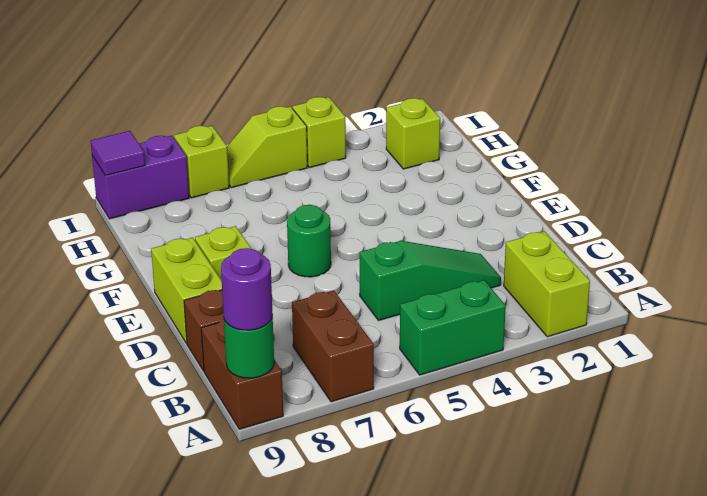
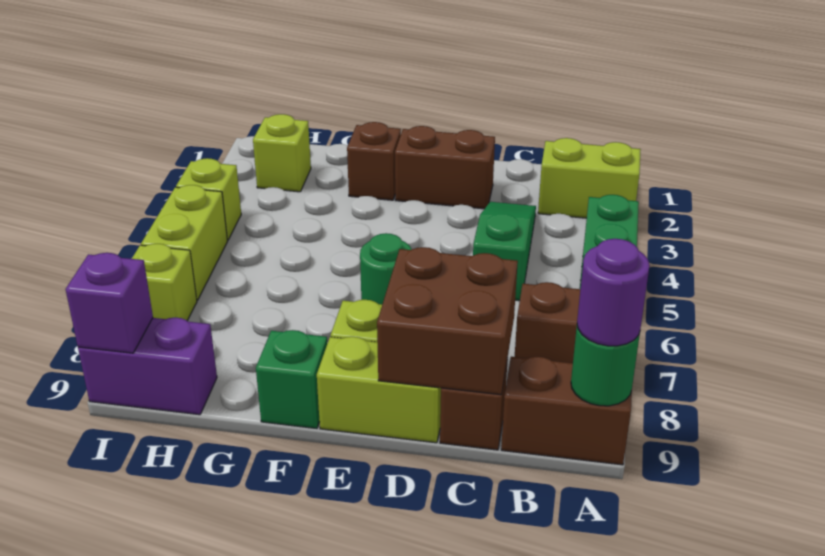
none -> brown brick C8:D9 level 2
none -> brown brick D2:E2 level 1
none -> brown brick F2 level 1
none -> green brick F9 level 1
lime slope I5:I6 level 1 top 5 -> lime brick I5:I6 level 1
purple brick I8:I9 level 1 -> purple brick H9:I9 level 1
purple tile I9 level 2 -> purple brick I9 level 2

